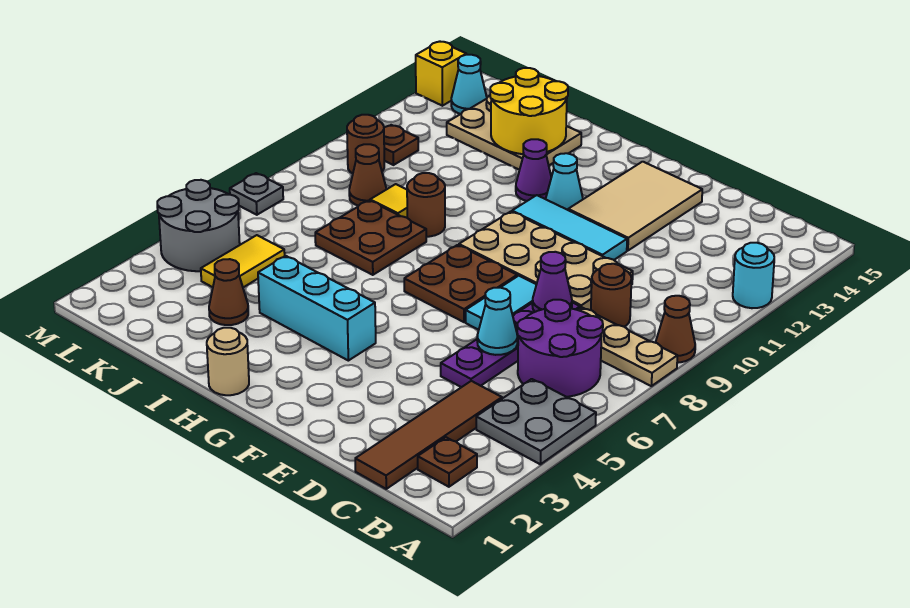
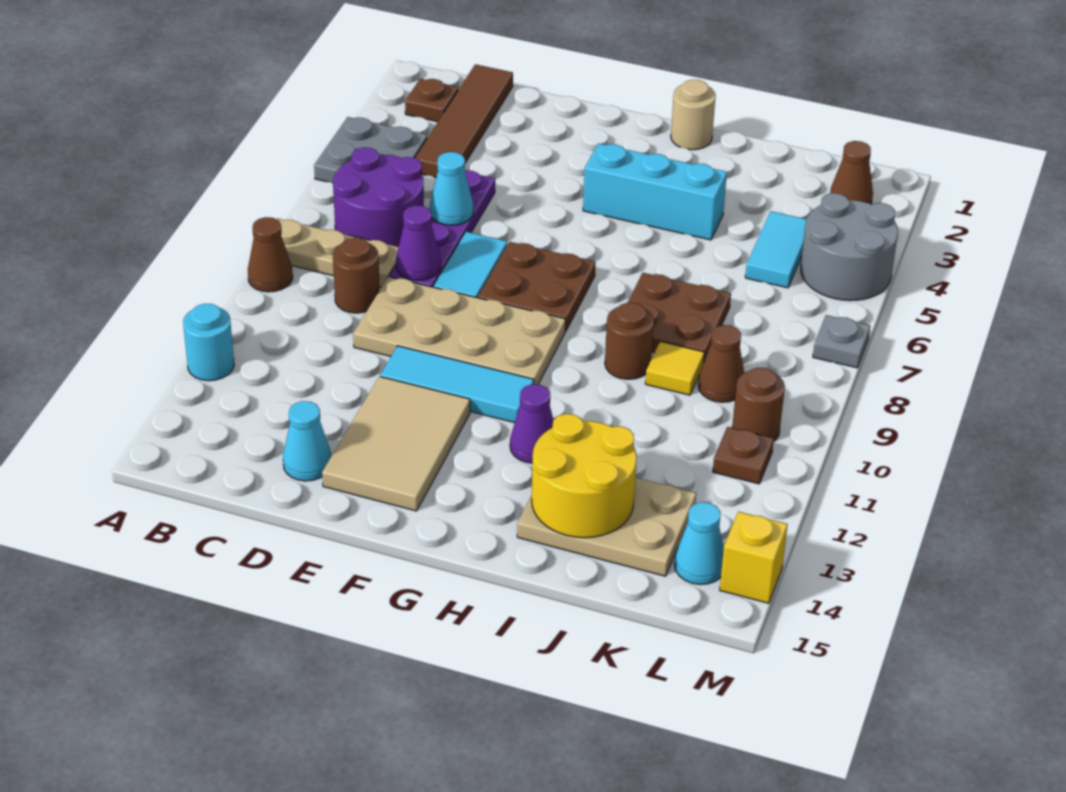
cyan cone G12 level 1 -> cyan cone D14 level 1
brown cone J3 level 1 -> brown cone L2 level 1
yellow tile K4:K5 level 1 -> cyan tile K4:K5 level 1

